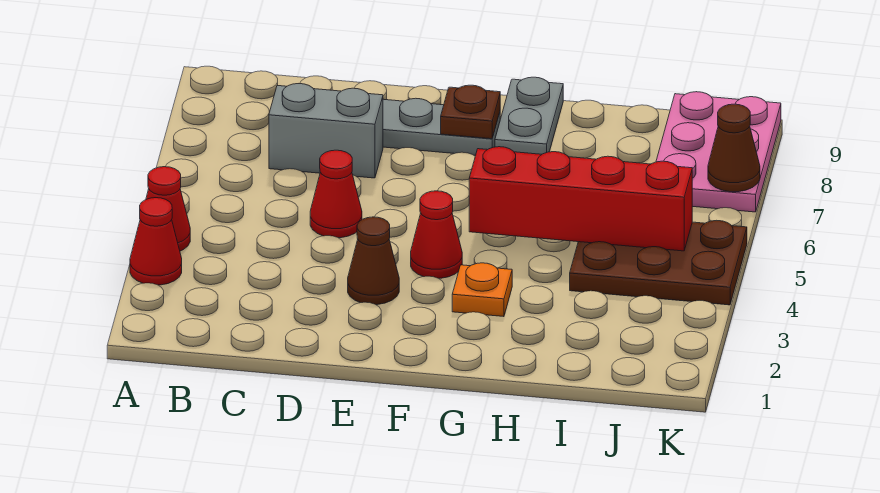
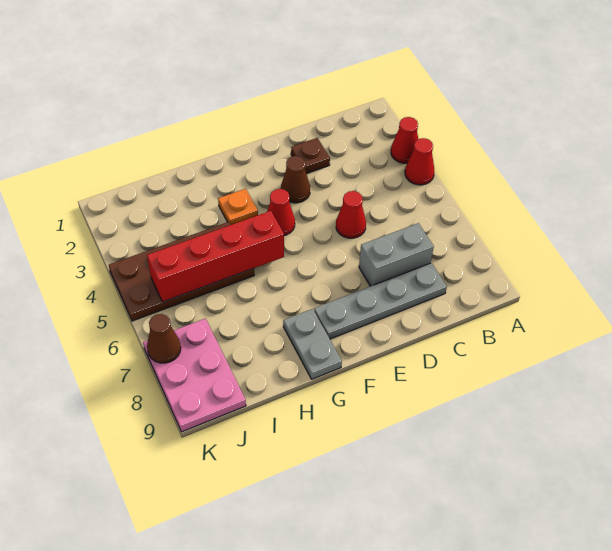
brown plate F8 level 2 -> brown plate D2 level 1
brown plate I4:K5 level 1 -> brown plate H4:K5 level 1

